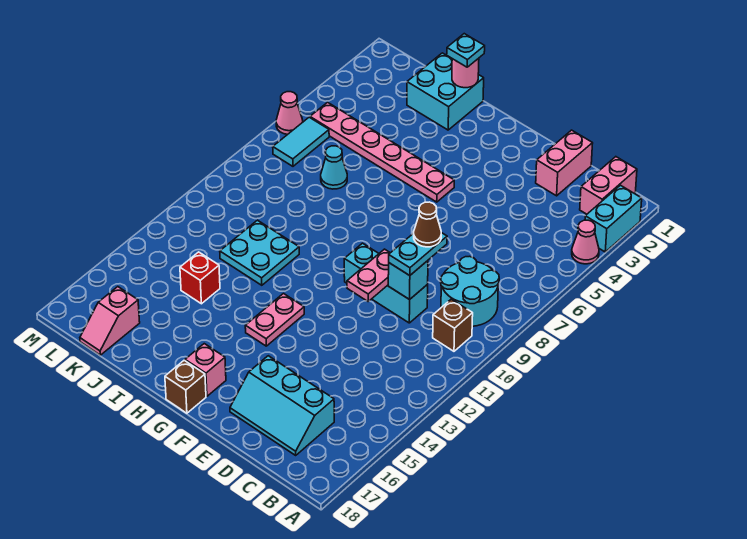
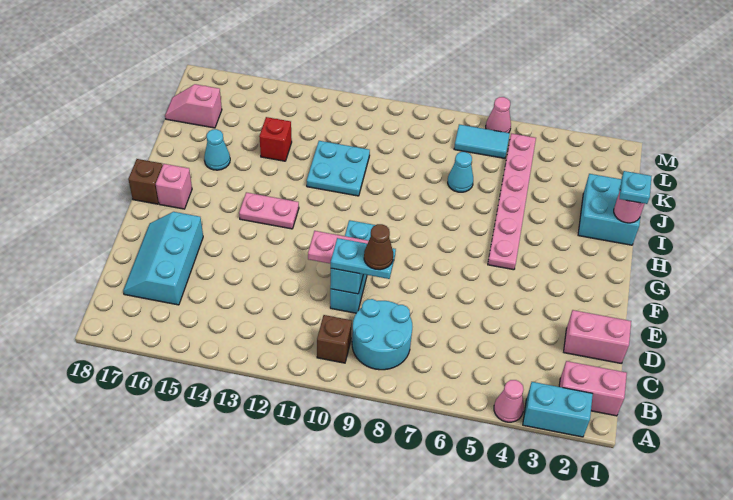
none -> cyan cone I16 level 1

